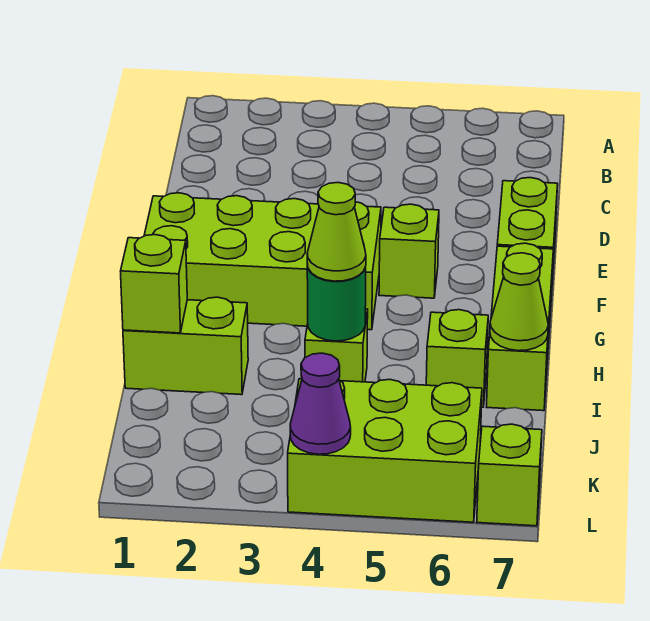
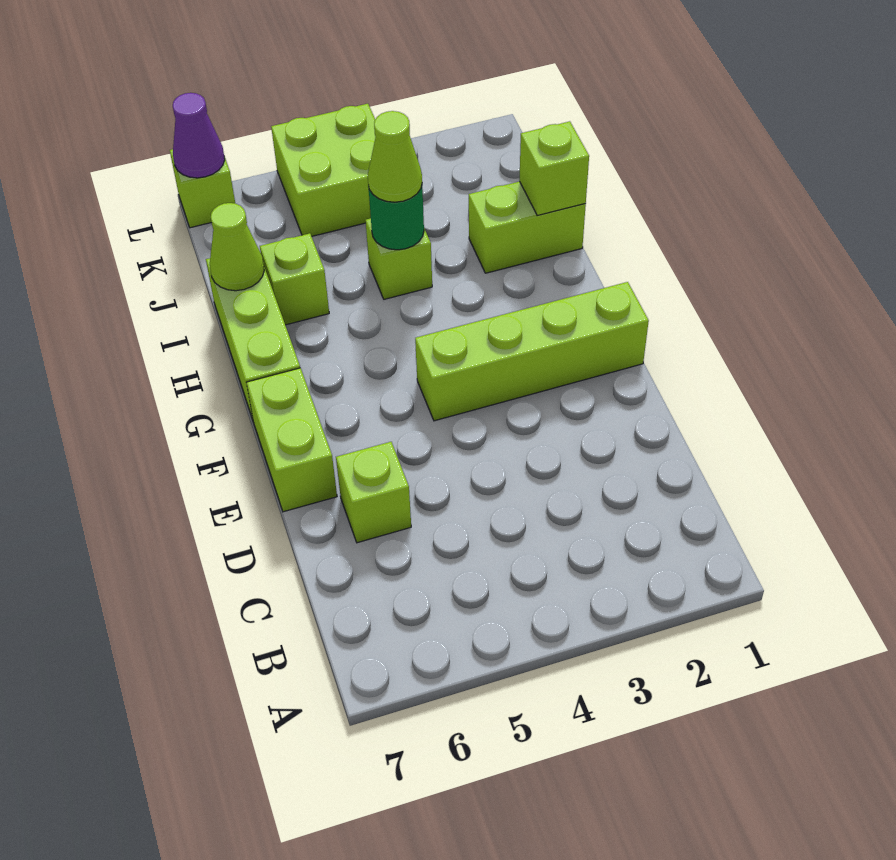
lime brick F1:G4 level 1 -> lime brick F1:F4 level 1
lime brick F5 level 1 -> lime brick D6 level 1
lime brick K4:L6 level 1 -> lime brick K4:L5 level 1
purple cone L4 level 2 -> purple cone L7 level 2

